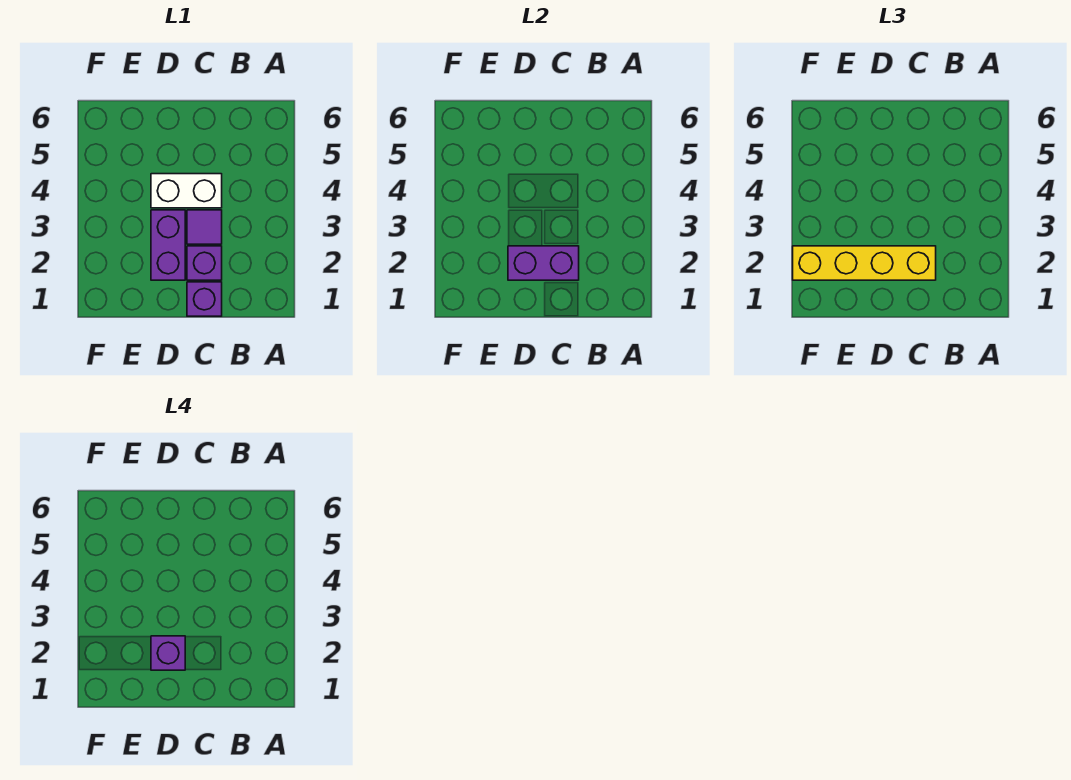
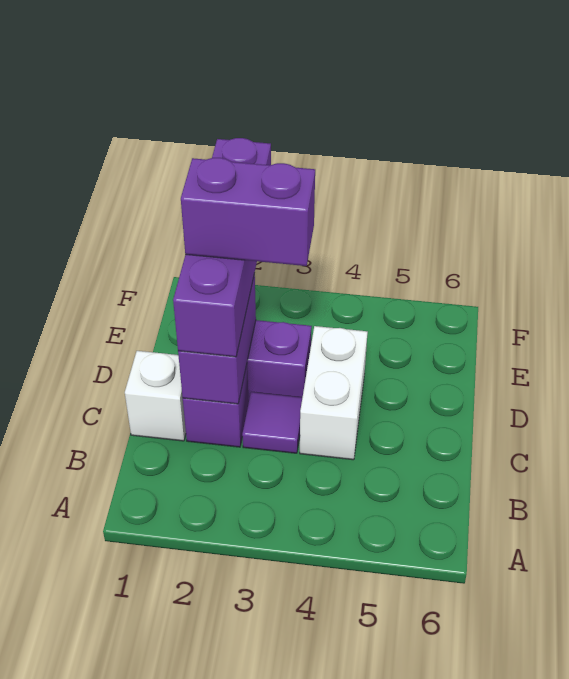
purple brick C1 level 1 -> white brick C1 level 1
yellow brick C2:F2 level 3 -> purple brick C2:F2 level 3
purple brick D2 level 4 -> purple brick D2:D3 level 4

